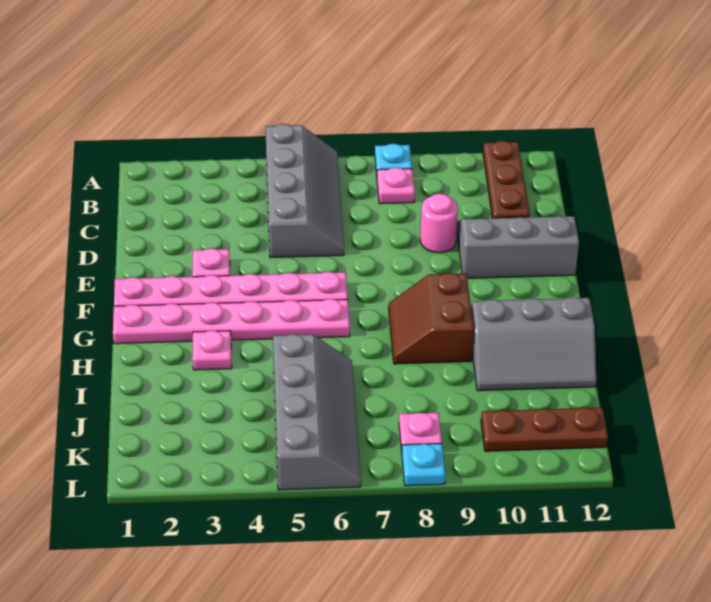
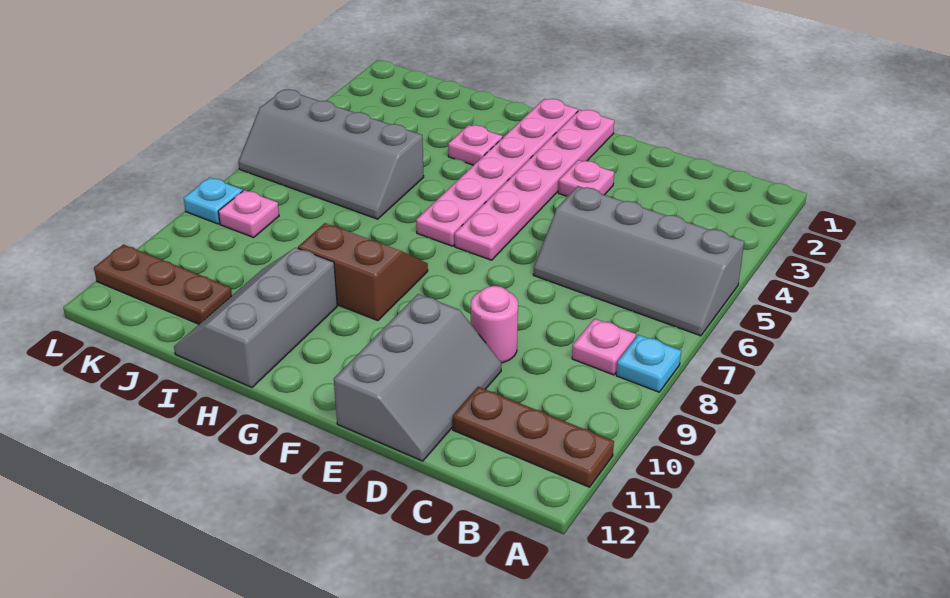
brown plate K10:K12 level 1 -> brown plate J11:L11 level 1

